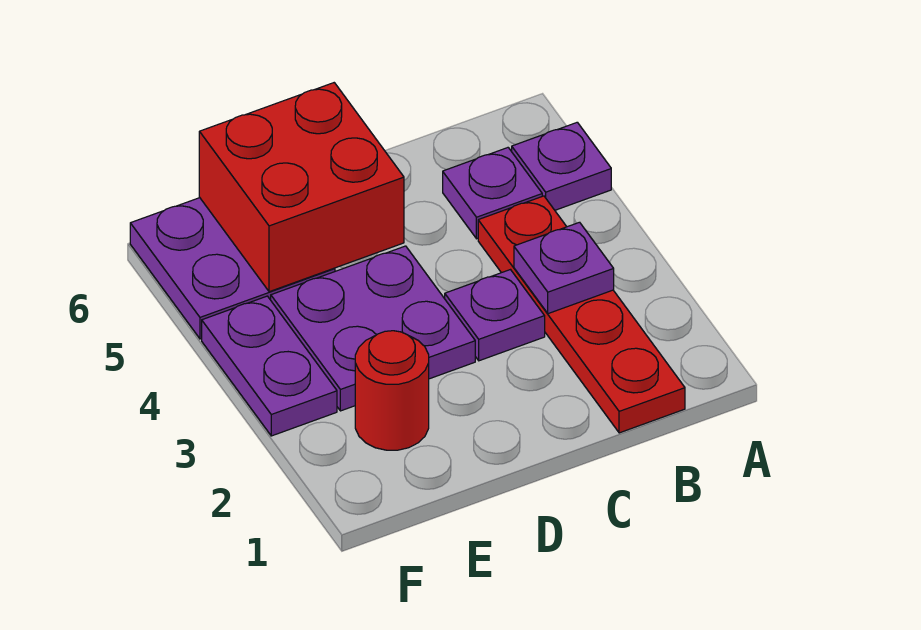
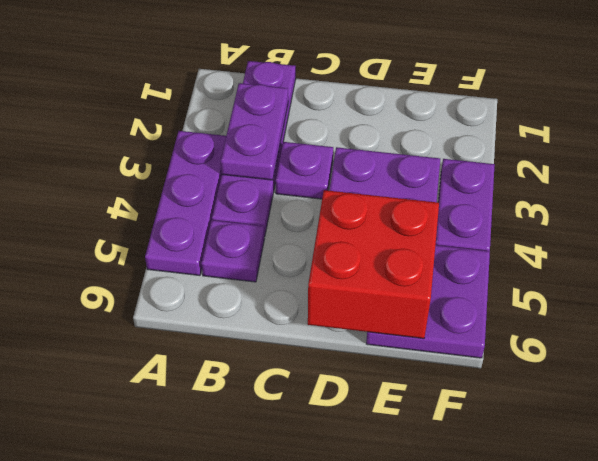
purple plate A5 level 1 -> purple plate A3:A5 level 1
red plate B1:B4 level 1 -> purple plate B1:B4 level 1
purple plate B3 level 2 -> purple plate B2:B3 level 2
red round brick E2 level 1 -> none

